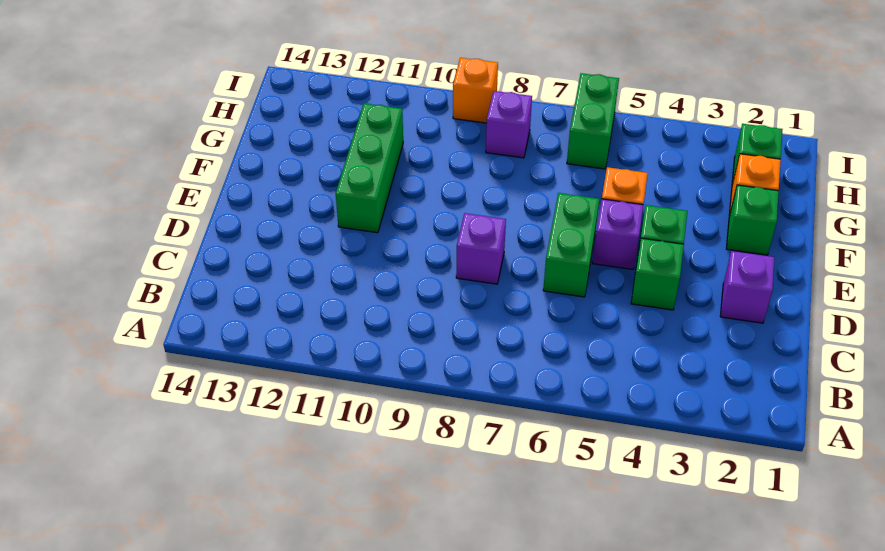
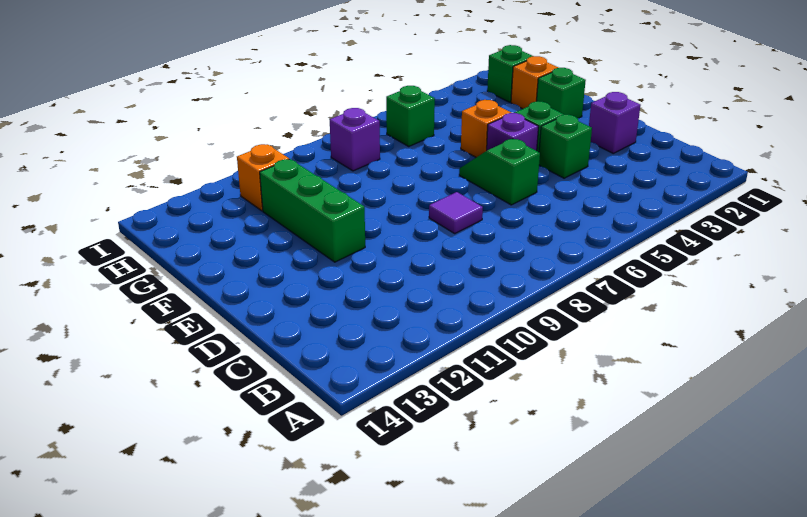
green brick D6:E6 level 1 -> green slope D6:E6 level 1 top D
purple brick D8 level 1 -> purple tile D8 level 1
green brick H6:I6 level 1 -> green brick H6 level 1
orange brick I9 level 1 -> orange brick H11 level 1

